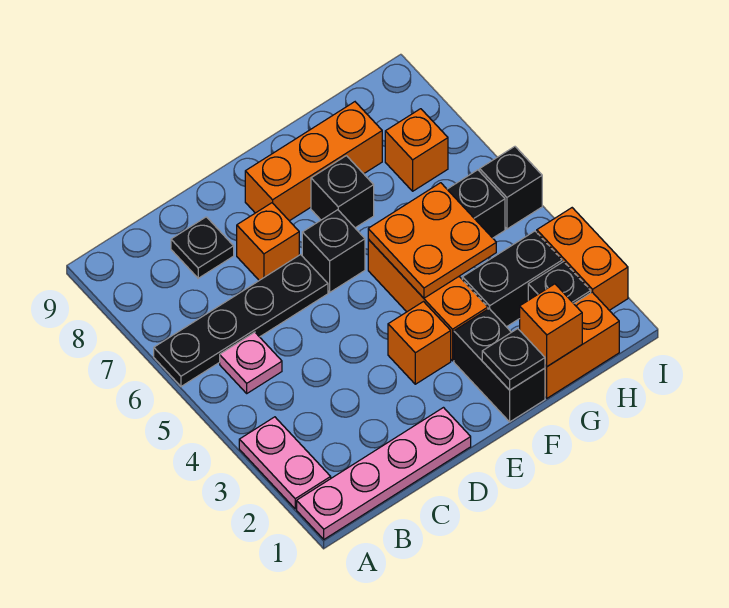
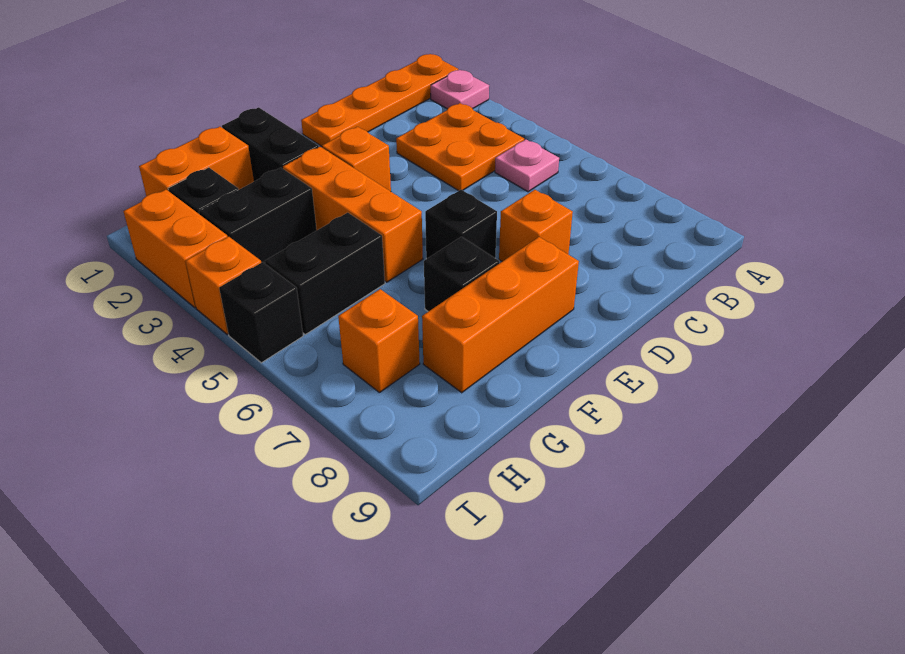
pink plate A1:D1 level 1 -> orange plate A1:D1 level 1
pink plate A2:A3 level 1 -> pink plate A2 level 1
black plate A6:D6 level 1 -> none
black plate C8 level 1 -> none
black plate F1 level 2 -> none
orange plate F4:G5 level 2 -> orange plate B3:C4 level 1
orange brick G1 level 2 -> orange brick I4 level 1

